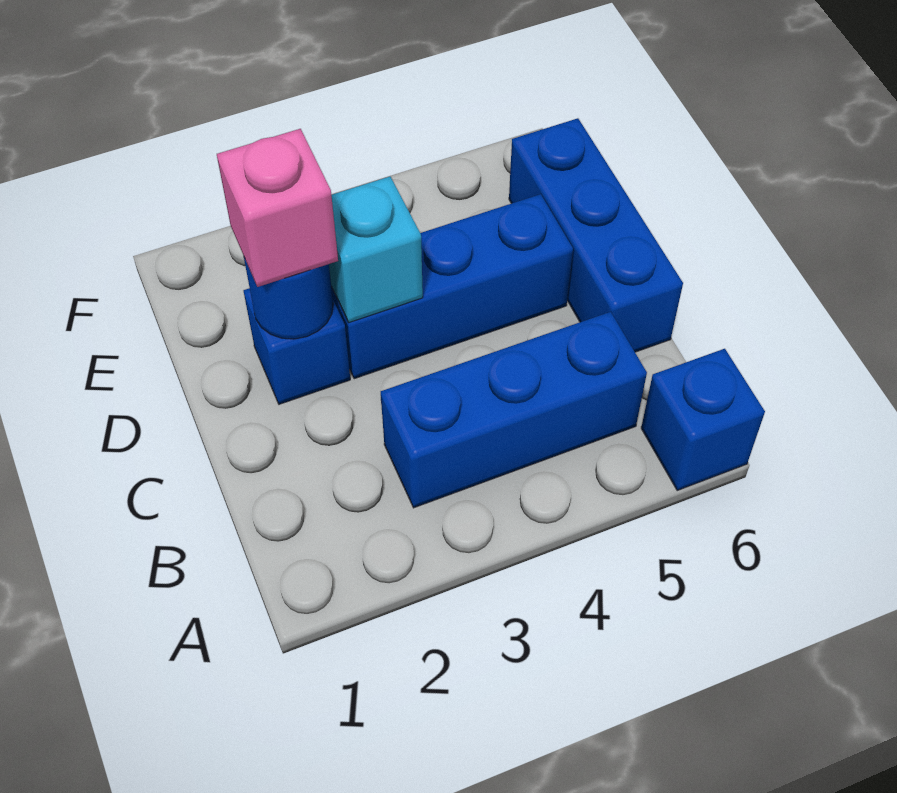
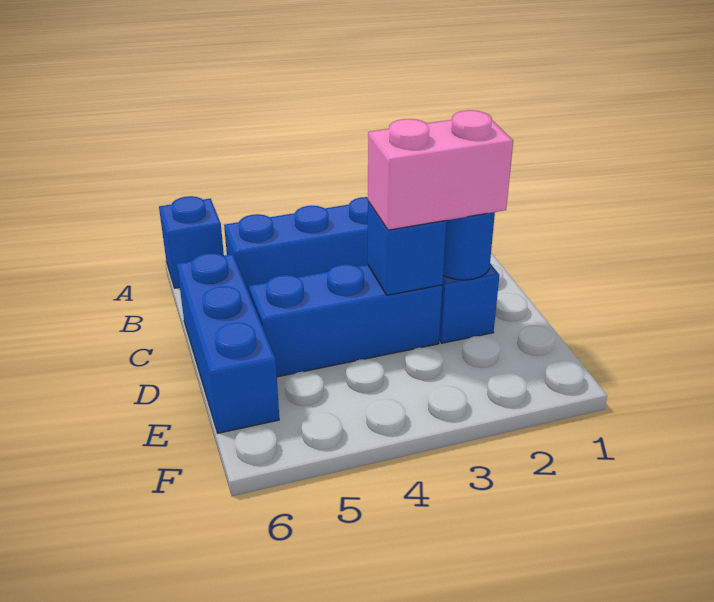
pink brick D2 level 3 -> pink brick D2:D3 level 3
cyan brick D3 level 2 -> blue brick D3 level 2

